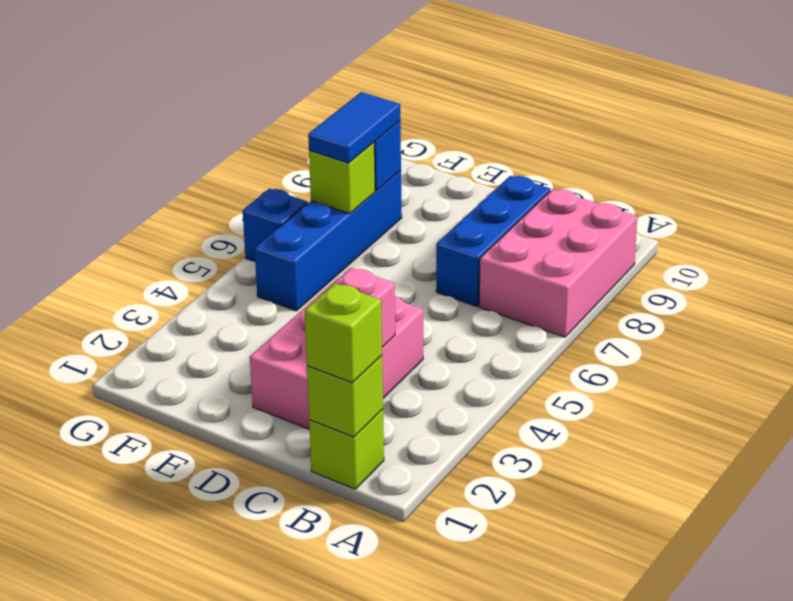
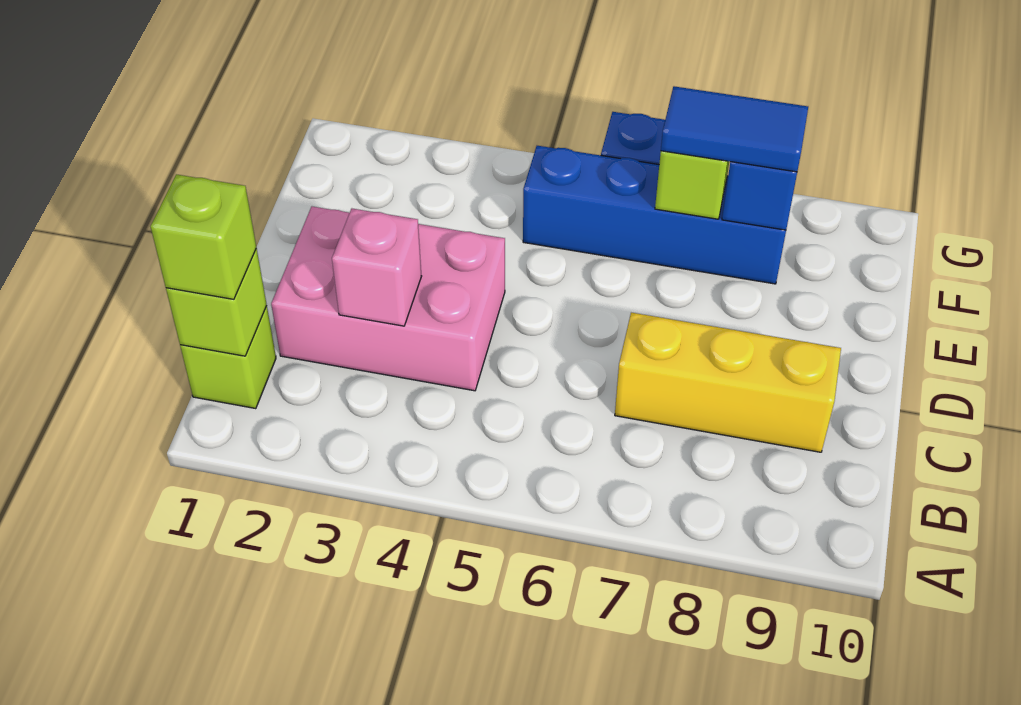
pink brick A7:B9 level 1 -> none
blue brick C7:C9 level 1 -> yellow brick C7:C9 level 1

